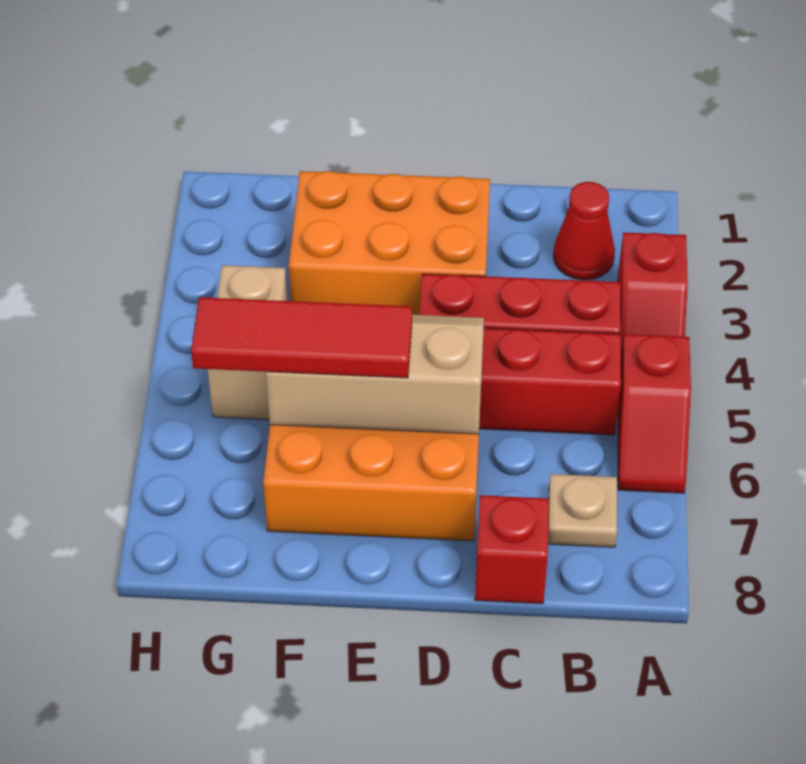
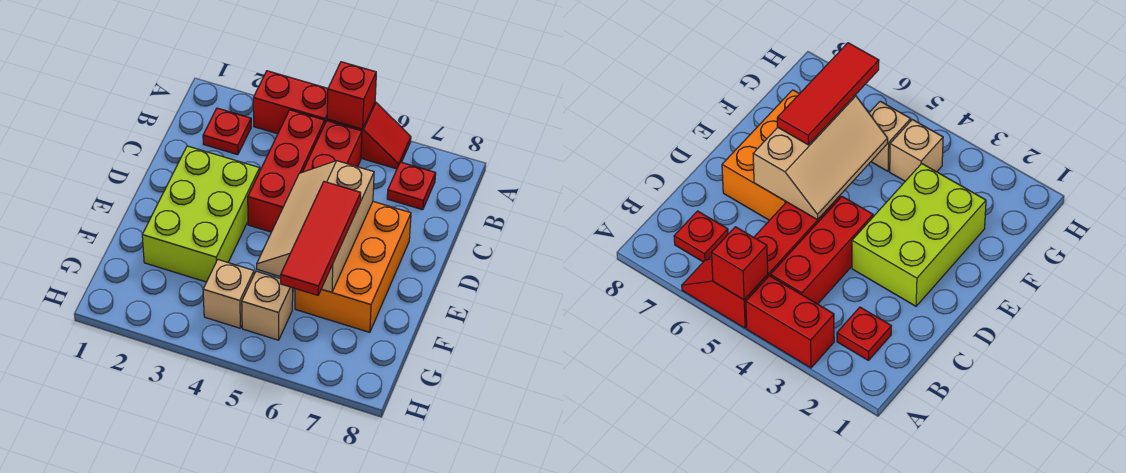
red slope A3:A4 level 1 top 3 -> red brick A3:A4 level 1
red cone B2 level 1 -> red plate B2 level 1
tan plate B7 level 1 -> red plate B7 level 1
red brick C8 level 1 -> red brick A5 level 2
orange brick D2:F3 level 1 -> lime brick D2:F3 level 1

